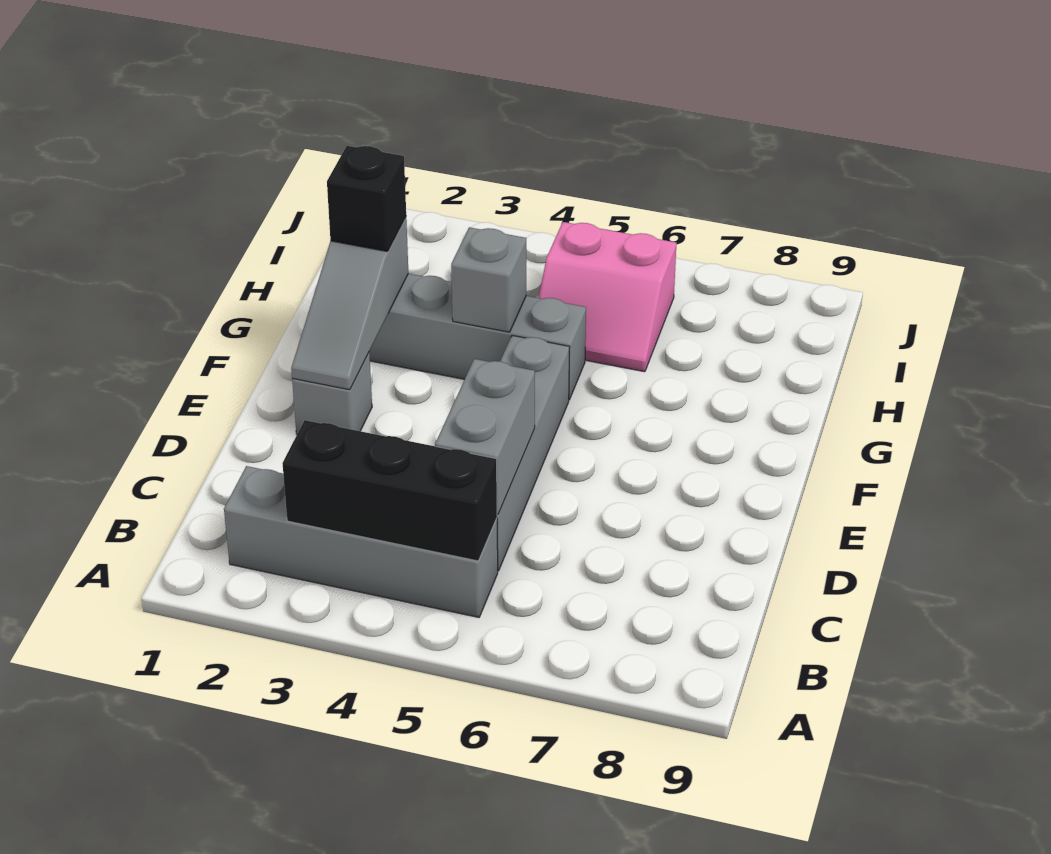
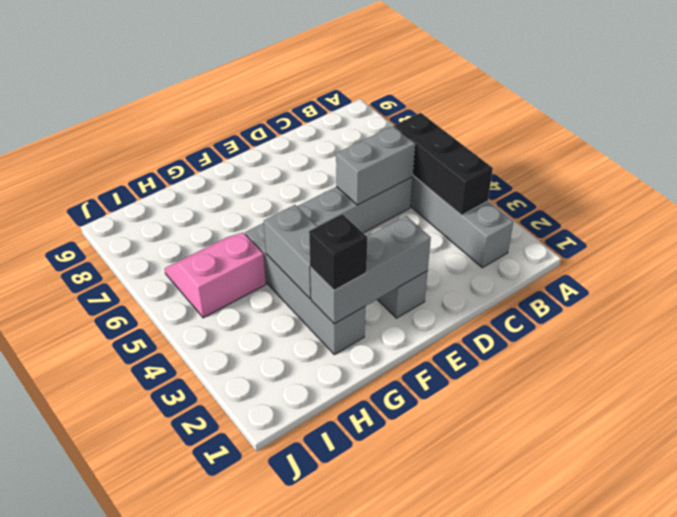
grey slope E2:G2 level 2 top G -> grey brick E2:G2 level 2
grey brick G4 level 2 -> grey brick G3:G4 level 2
pink slope H5:I6 level 1 top I -> pink slope H5:I6 level 1 top 5

